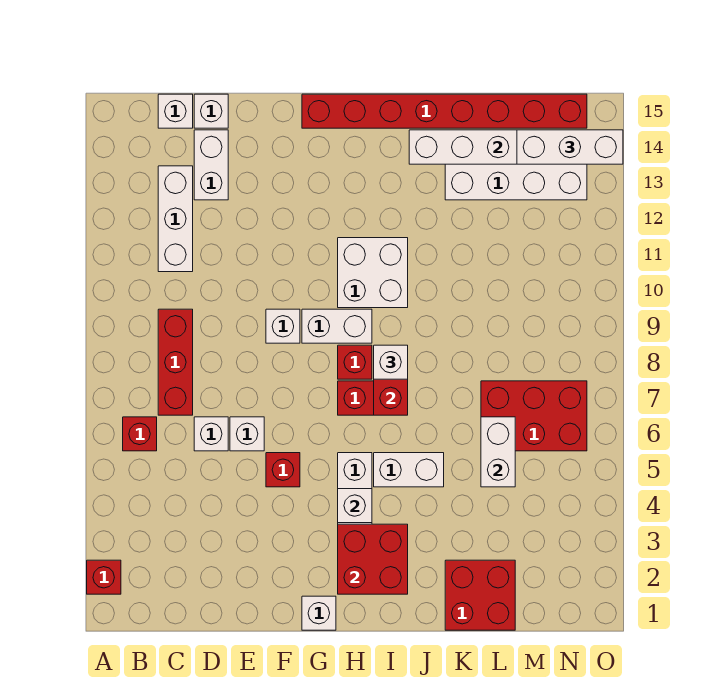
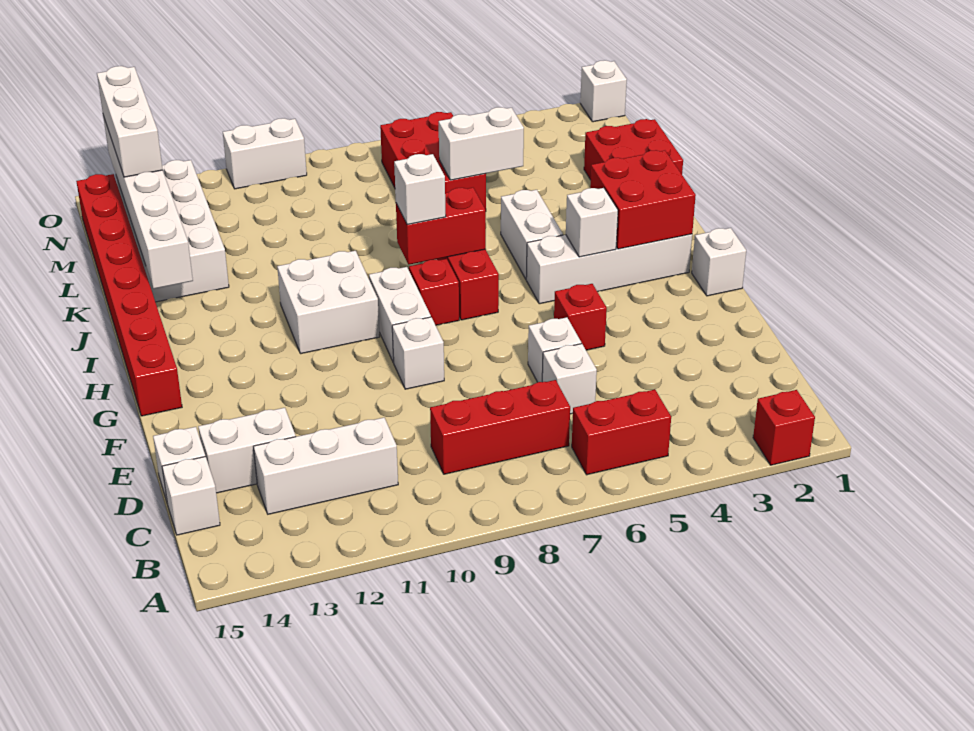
red brick B6 level 1 -> red brick B5:B6 level 1
none -> white brick O1 level 1
none -> white brick O10:O11 level 1

